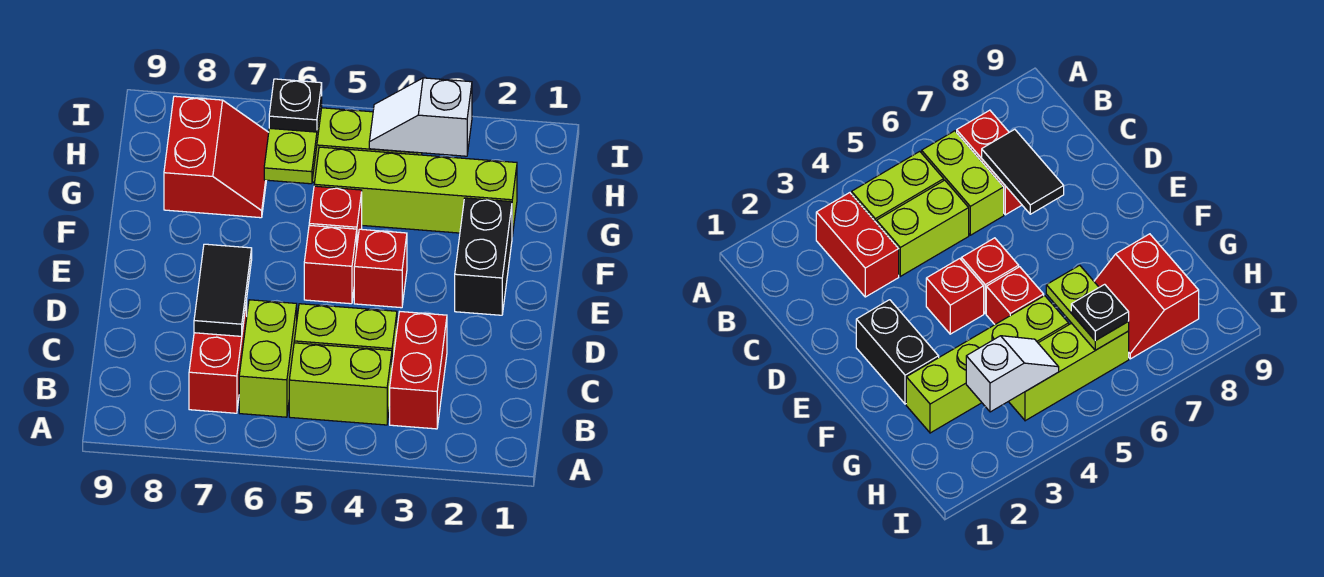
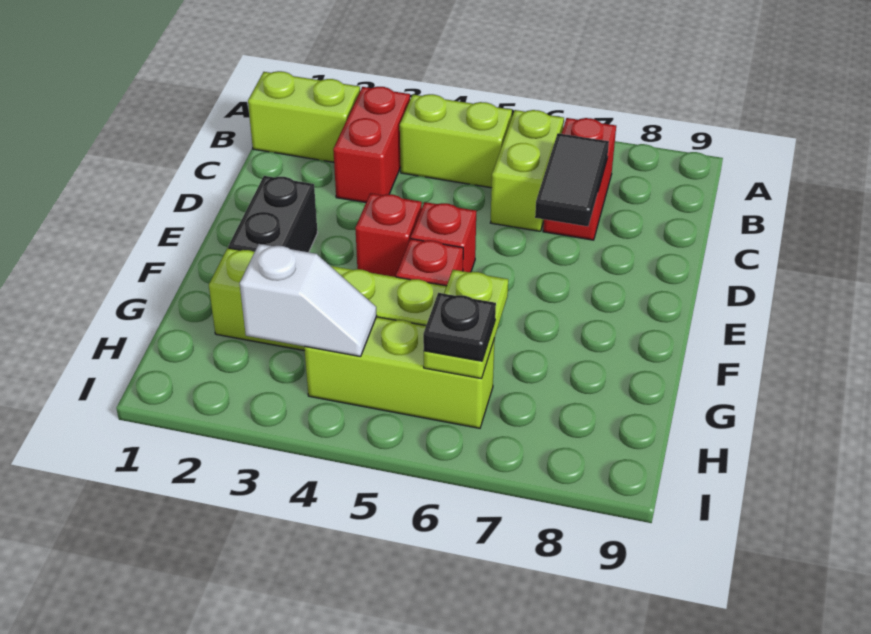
lime brick C4:C5 level 1 -> lime brick B1:B2 level 1
red slope G7:H8 level 1 top 8 -> none

